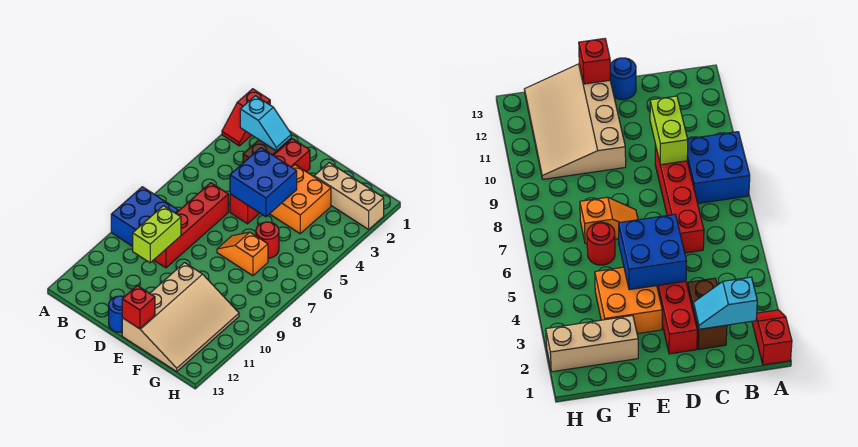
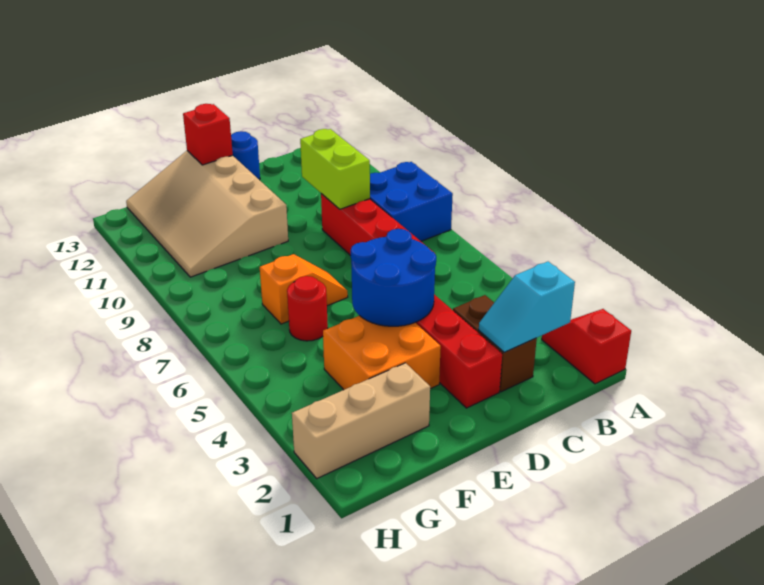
blue brick D4:E5 level 2 -> blue round brick D4:E5 level 2

